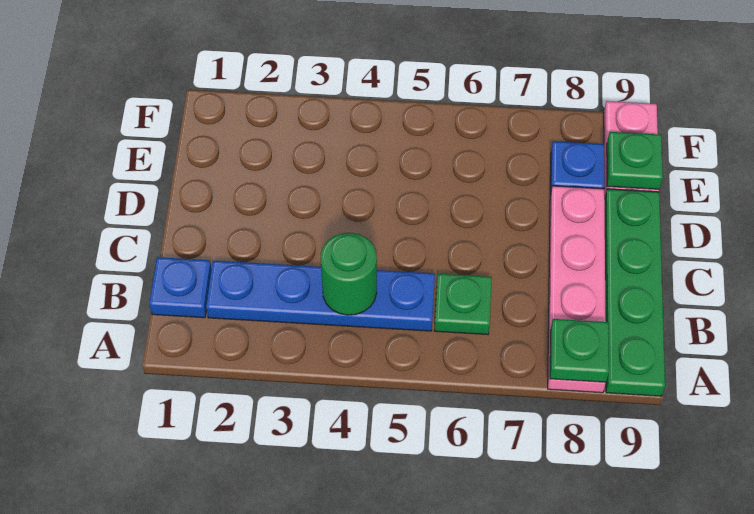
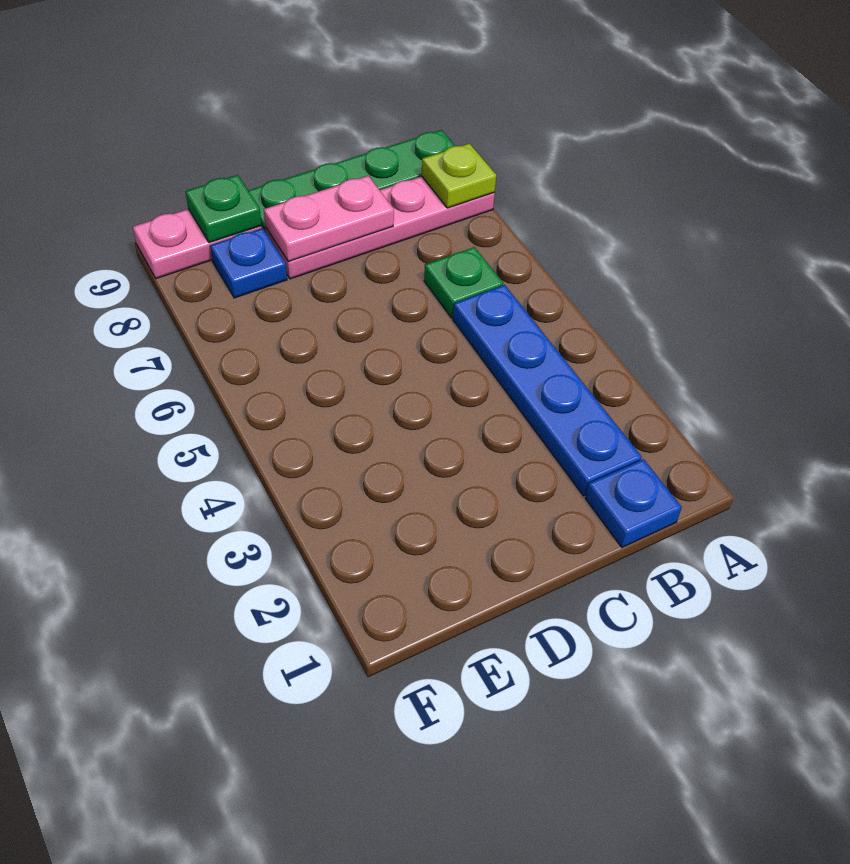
green plate A8 level 2 -> lime plate A8 level 2
green round brick B4 level 2 -> none
none -> pink plate C8:D8 level 2

